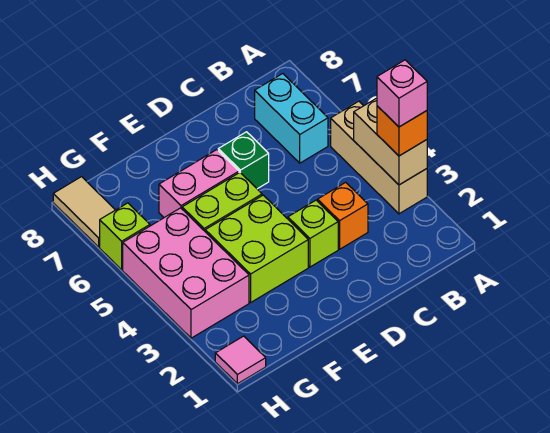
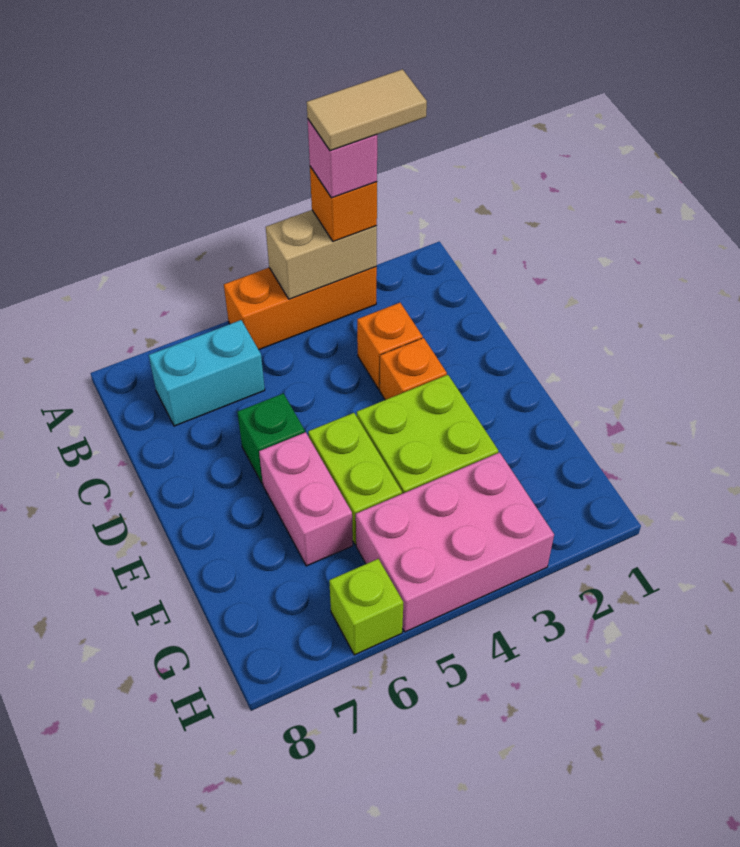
tan brick A3:A5 level 1 -> orange brick A3:A5 level 1
lime brick D3 level 1 -> orange brick D3 level 1
pink tile H1 level 1 -> none
tan tile H7:H8 level 1 -> tan tile A2:A3 level 5

